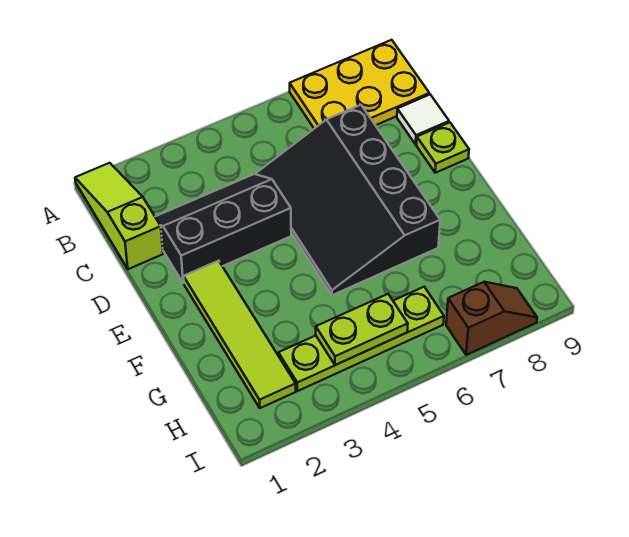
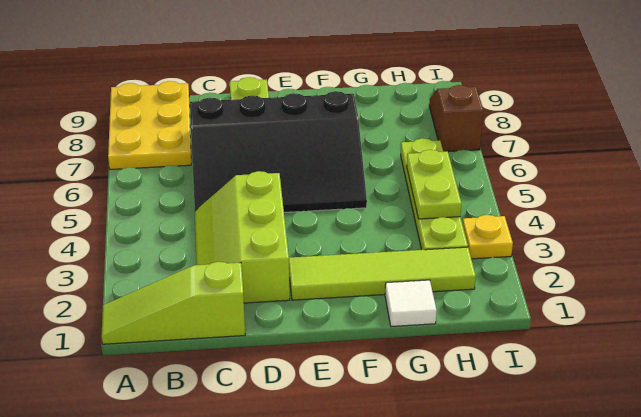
black slope C2:D4 level 1 top D -> lime slope C2:D4 level 1 top D
white tile C9 level 1 -> white tile G1 level 1
none -> yellow plate I3 level 1

